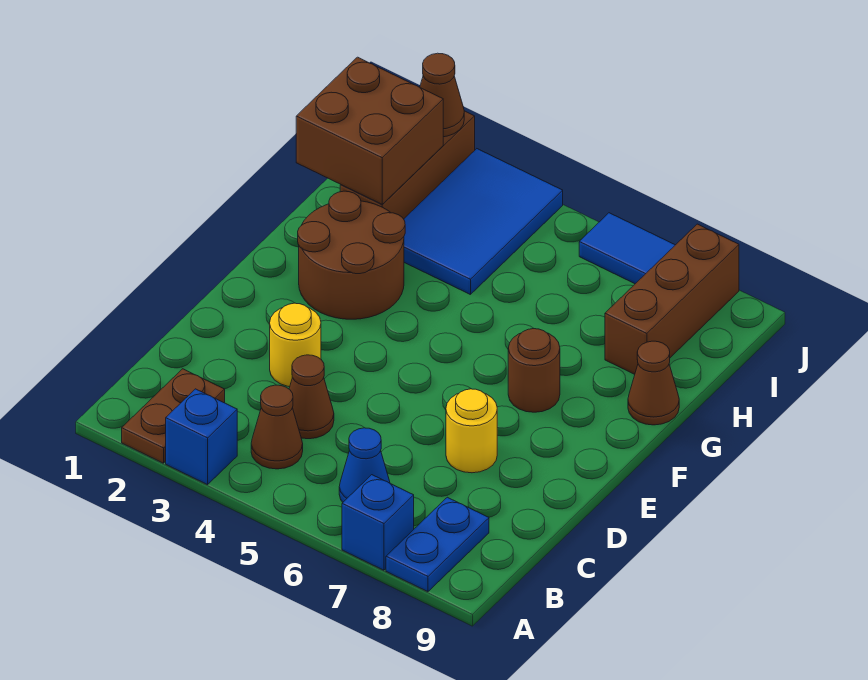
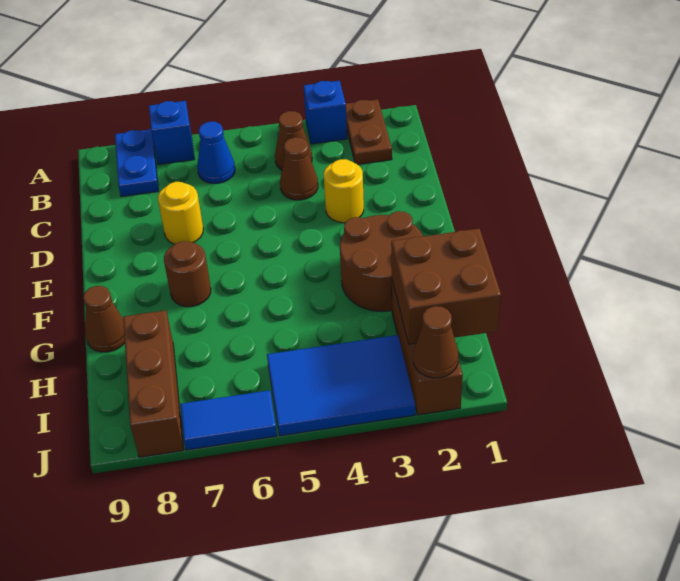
blue tile H3:J4 level 1 -> blue tile I3:J5 level 1

